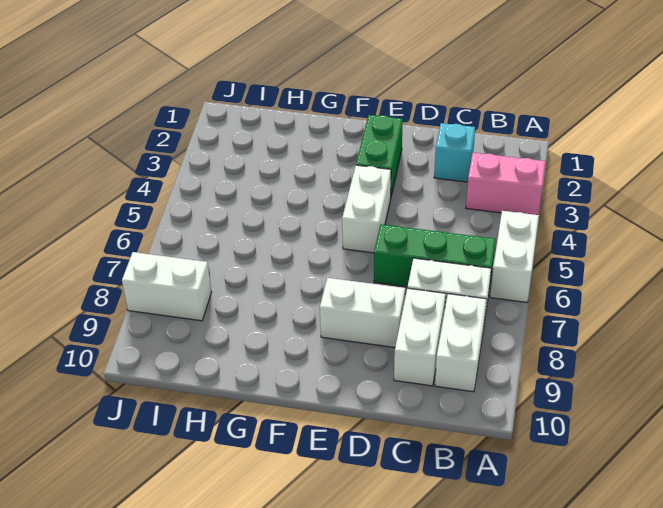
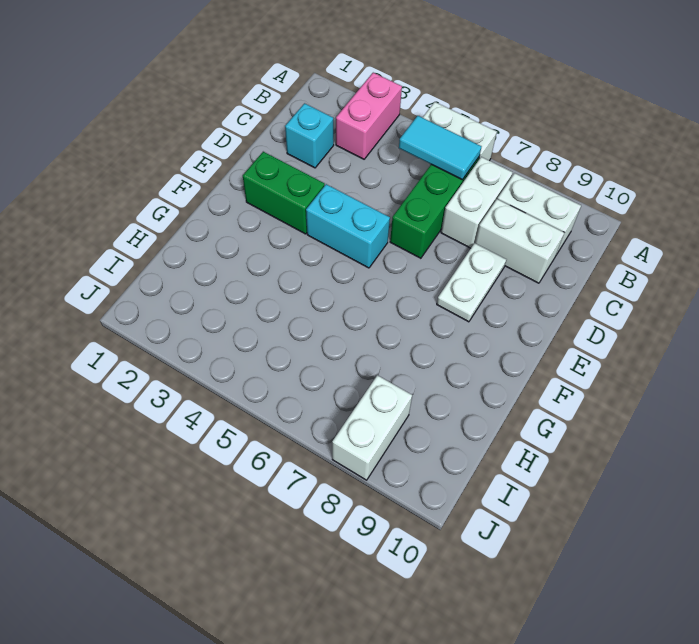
none -> cyan tile B5:B6 level 2
white brick D8:E8 level 1 -> white plate D8:E8 level 1
white brick E4:E5 level 1 -> cyan brick E4:E5 level 1

